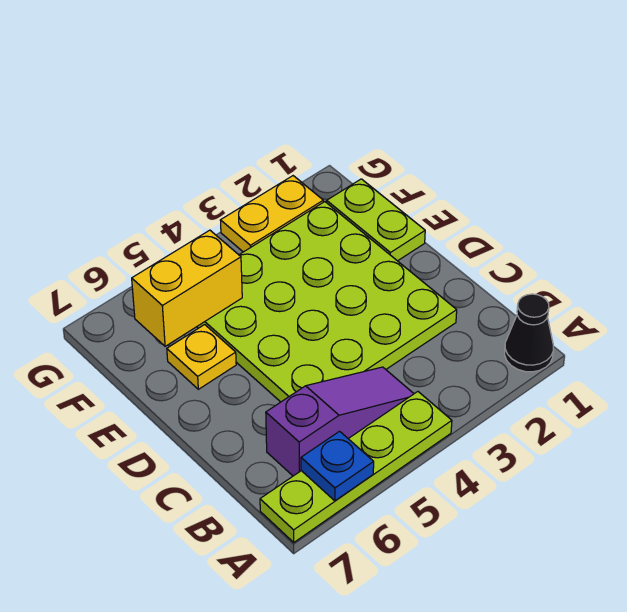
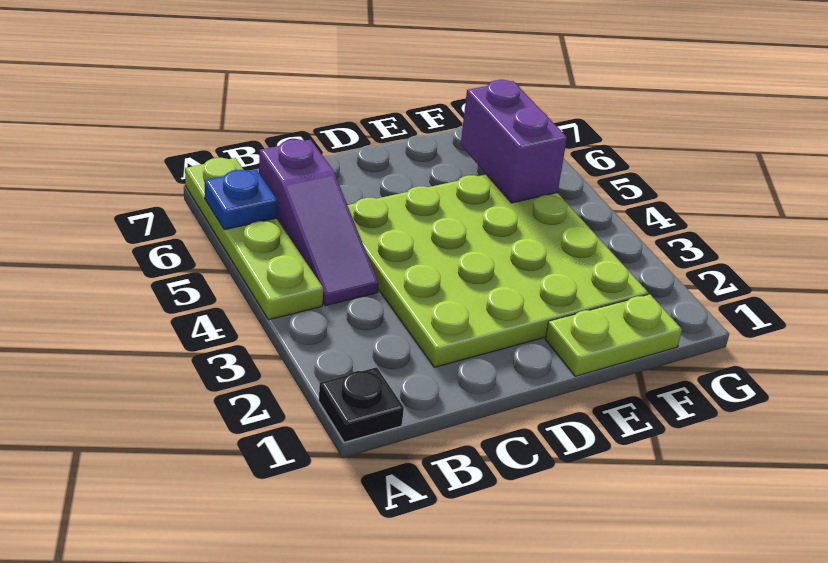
black cone A1 level 1 -> black plate A1 level 1
yellow plate E6 level 1 -> none
yellow brick F5:F6 level 2 -> purple brick F5:F6 level 2
yellow plate G2:G3 level 1 -> none

